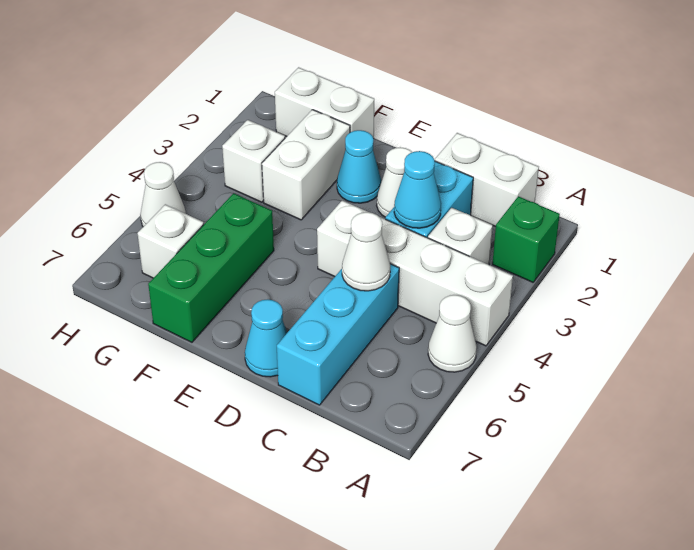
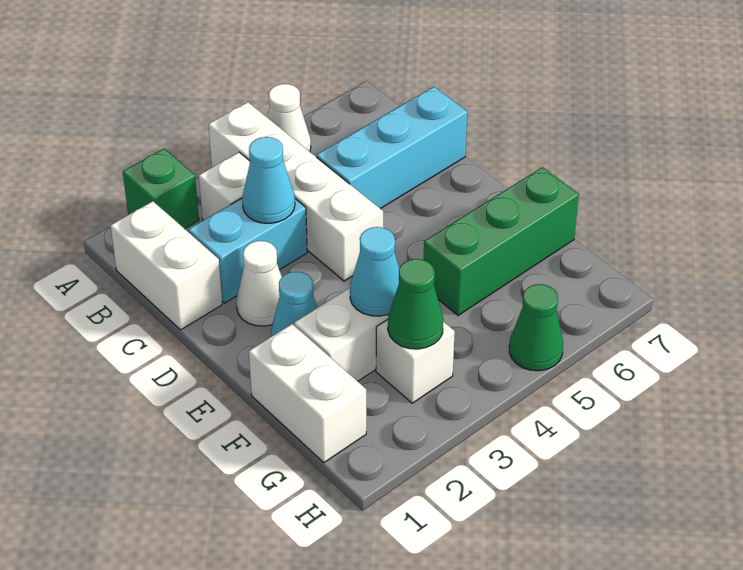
white cone C5 level 2 -> none
cyan cone D7 level 1 -> cyan cone F3 level 2
none -> green cone G3 level 2
white brick G6 level 1 -> none
white cone H5 level 1 -> green cone H5 level 1

